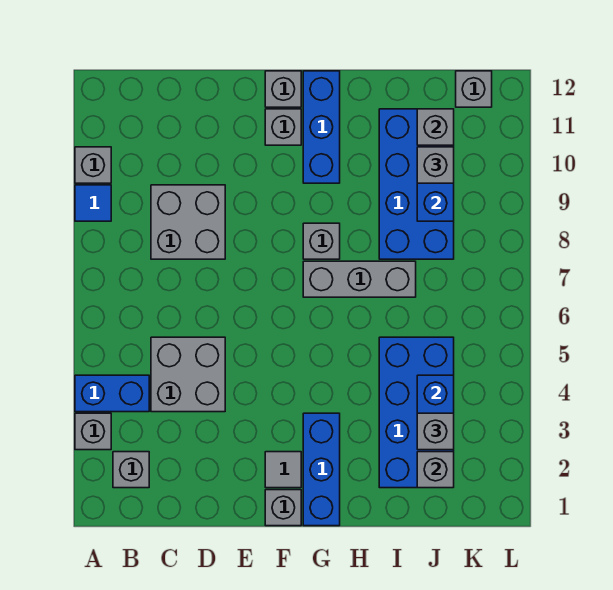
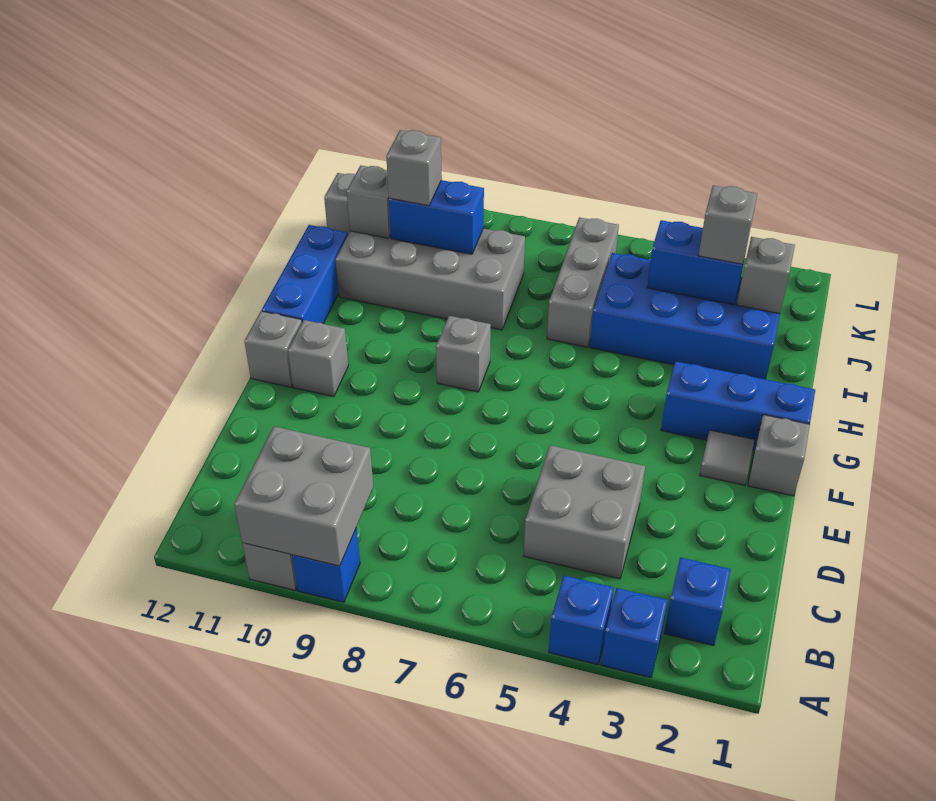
grey brick A3 level 1 -> blue brick A3 level 1
blue brick A4:B4 level 1 -> blue brick A4 level 1
blue tile A9 level 1 -> blue brick A9 level 1
grey brick B2 level 1 -> blue brick B2 level 1
grey brick C8:D9 level 1 -> grey brick A9:B10 level 2
grey brick G7:I7 level 1 -> grey brick I6:K6 level 1
blue brick G10:G12 level 1 -> blue brick G12:I12 level 1
blue brick I8:J11 level 1 -> grey brick I8:J11 level 1

